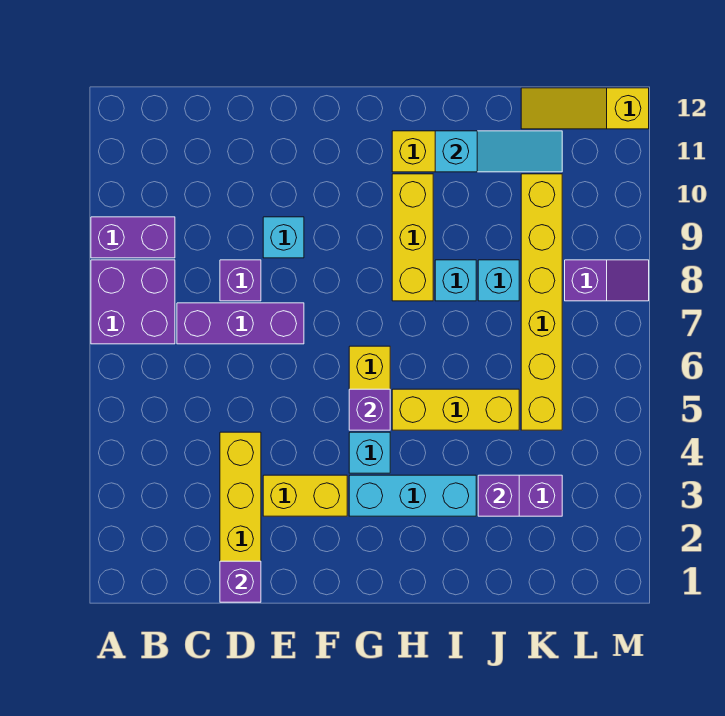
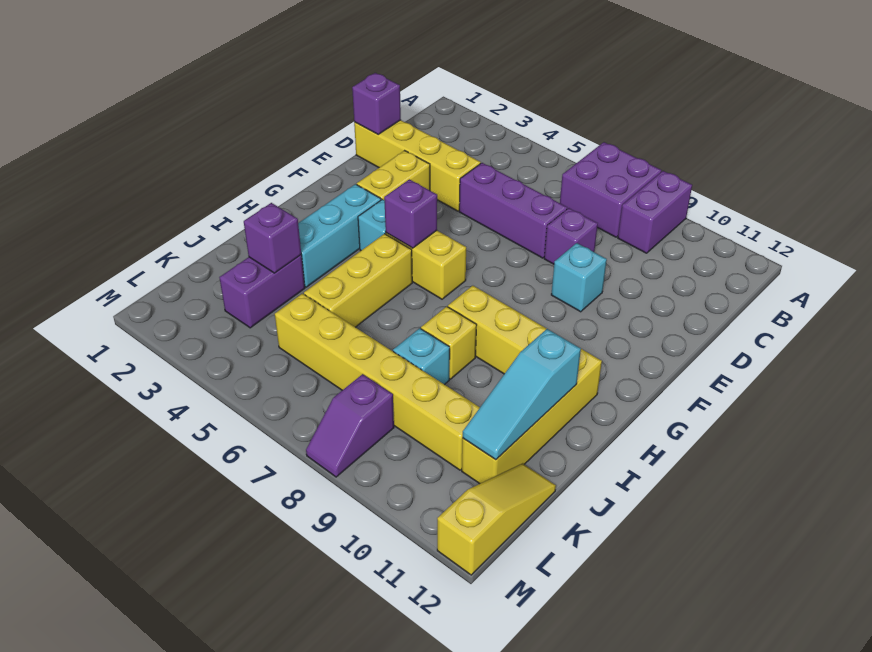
purple brick C7:E7 level 1 -> purple brick D5:D7 level 1
cyan brick I8 level 1 -> yellow brick I8 level 1

